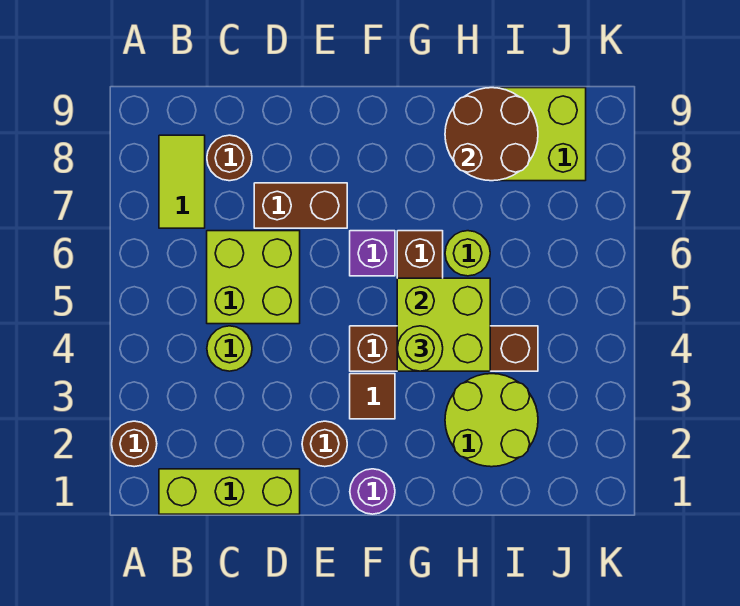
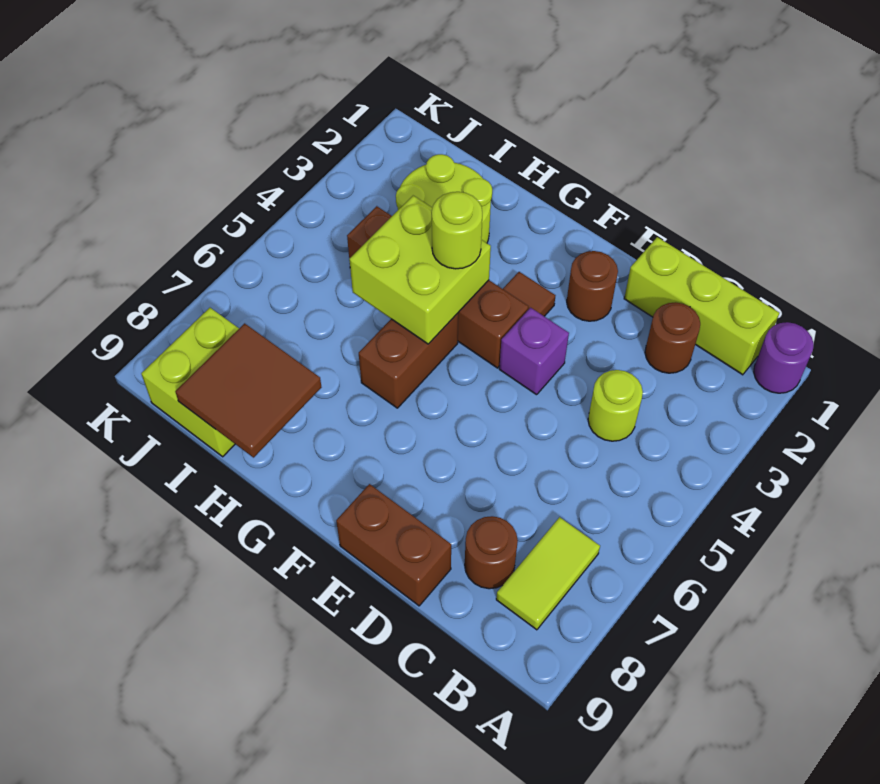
brown round brick A2 level 1 -> brown round brick C2 level 1
lime brick C5:D6 level 1 -> none
brown brick D7:E7 level 1 -> brown brick D9:E9 level 1
purple round brick F1 level 1 -> purple round brick A1 level 1
purple brick F6 level 1 -> purple brick E4 level 1
lime round brick H6 level 1 -> none
brown round brick H8:I9 level 2 -> brown tile H8:I9 level 2

